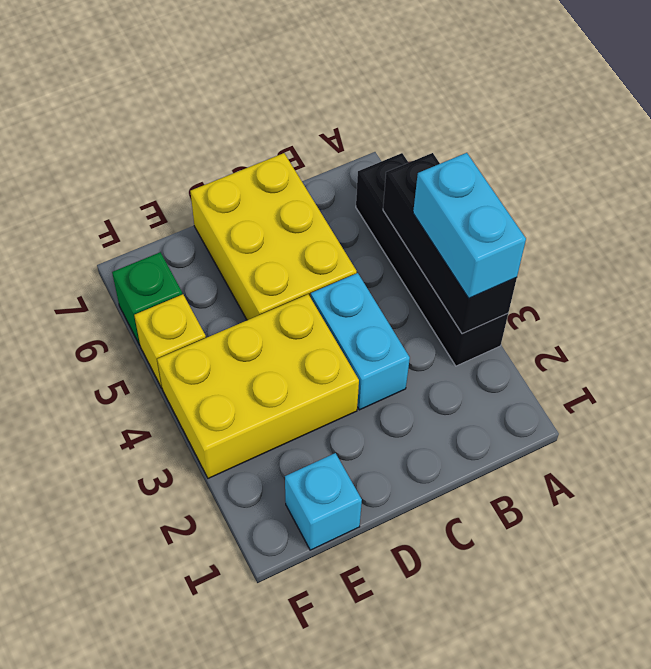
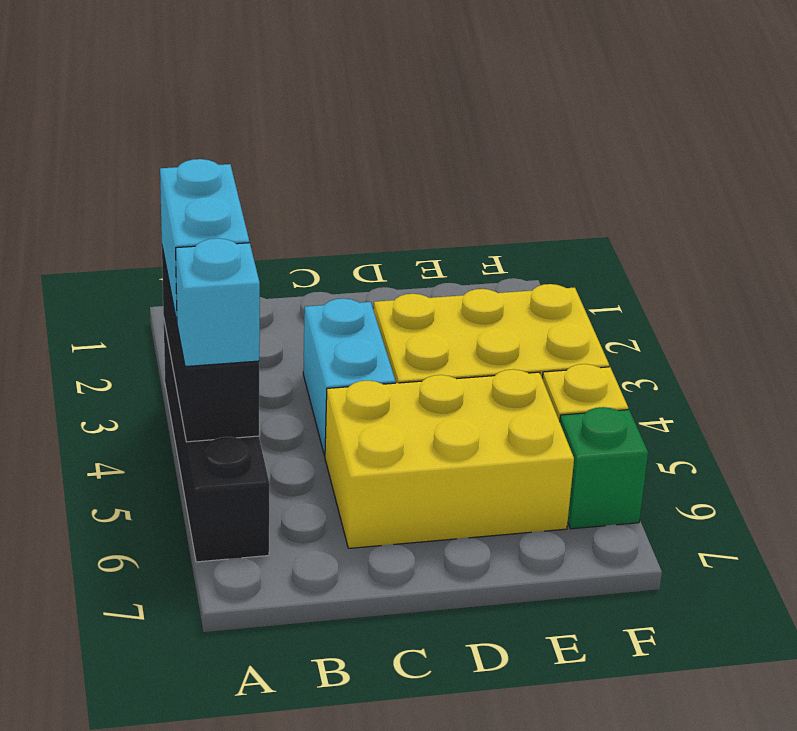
yellow brick C5:D7 level 1 -> yellow brick C5:E6 level 1
cyan brick E1 level 1 -> cyan brick A5 level 3

